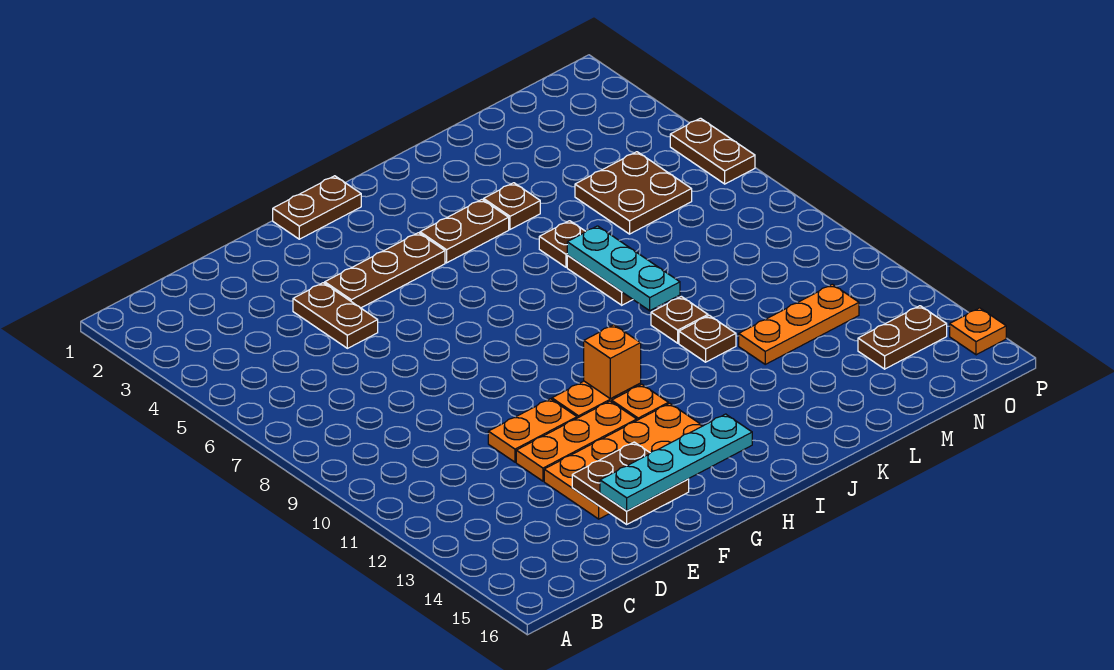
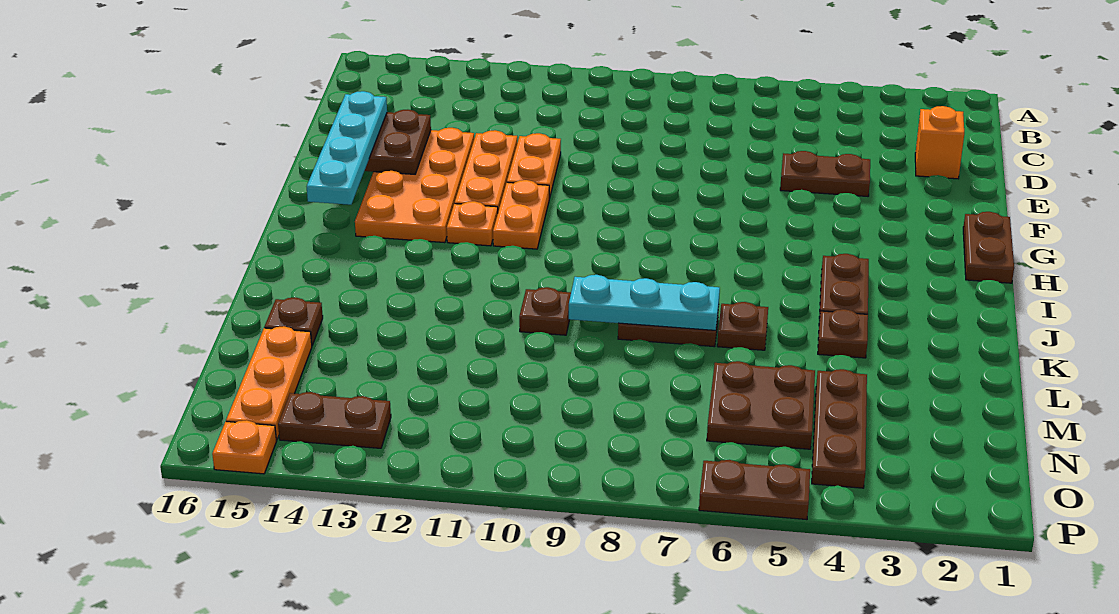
brown plate F4:H4 level 1 -> brown plate M4:O4 level 1
orange brick H11 level 2 -> orange brick D2 level 1
brown plate K11 level 1 -> brown plate L15 level 1
orange plate L12:N12 level 1 -> orange plate M15:O15 level 1
brown plate N14:O14 level 1 -> brown plate O13:O14 level 1

